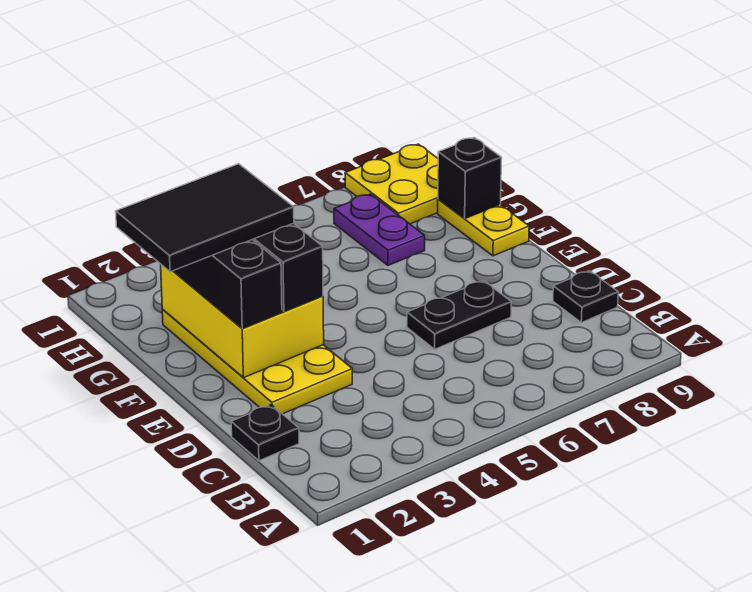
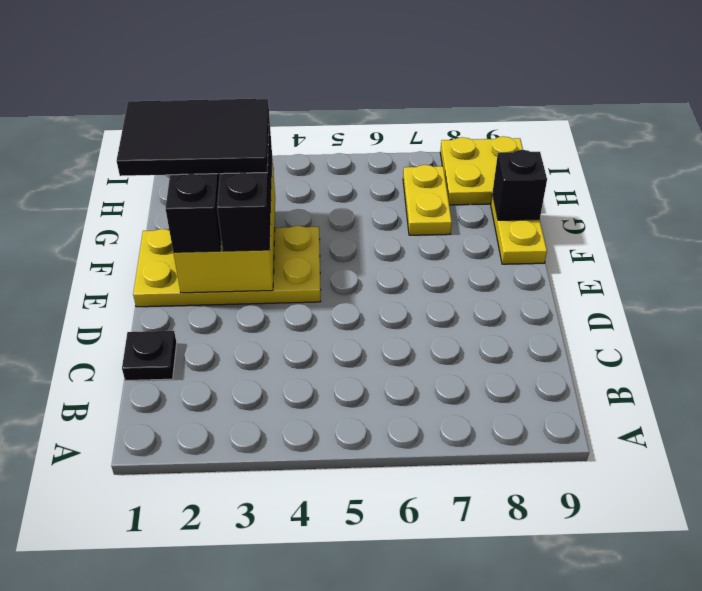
black plate C9 level 1 -> none
yellow plate D2:G3 level 1 -> yellow plate E1:F4 level 1
black plate D6:D7 level 1 -> none
purple plate G7:H7 level 1 -> yellow plate G7:H7 level 1

